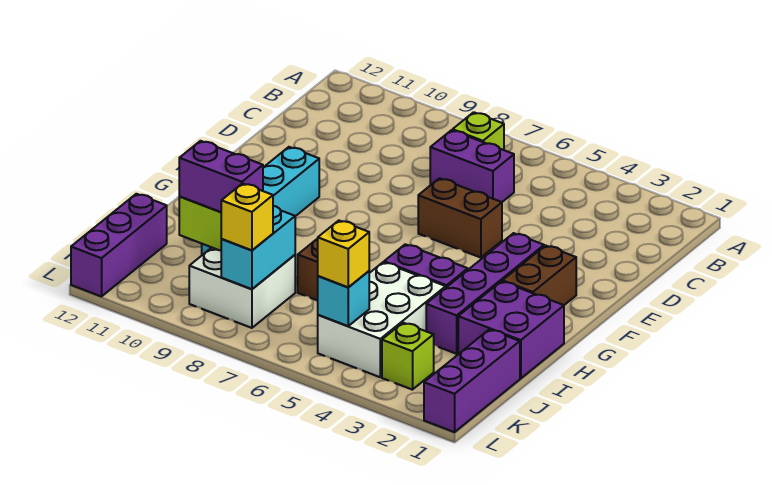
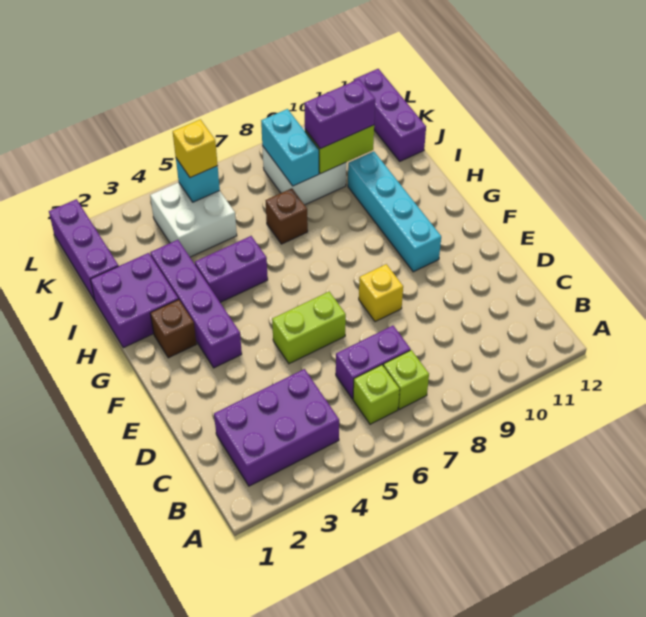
none -> purple brick B2:C4 level 1
brown brick E5:E6 level 1 -> lime brick E5:E6 level 1
brown brick F2:G2 level 1 -> brown brick G2 level 1
white brick I4:K5 level 1 -> white brick J4:K5 level 1
lime brick K3 level 1 -> lime brick B6 level 1
yellow brick K8 level 3 -> yellow brick E8 level 1

